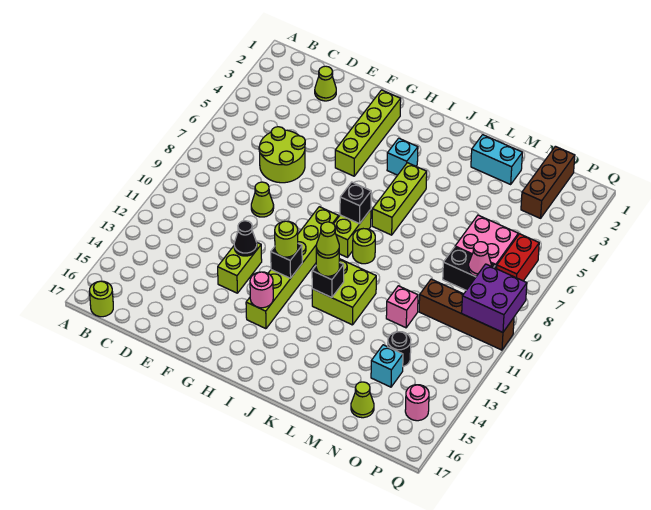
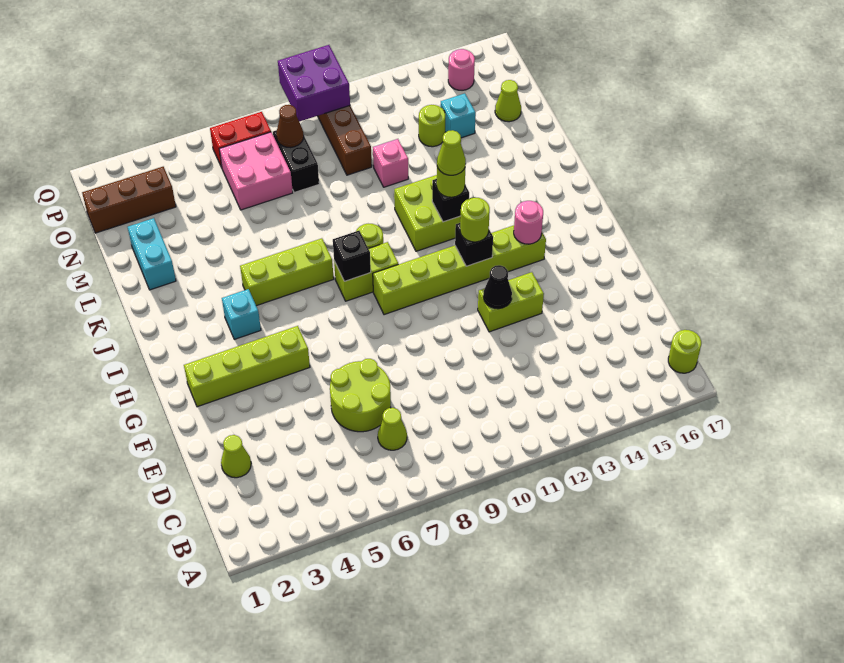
lime cone E9 level 1 -> lime cone C7 level 1
black round brick N13 level 1 -> lime round brick N13 level 1
pink cone O8 level 2 -> brown cone O8 level 2

